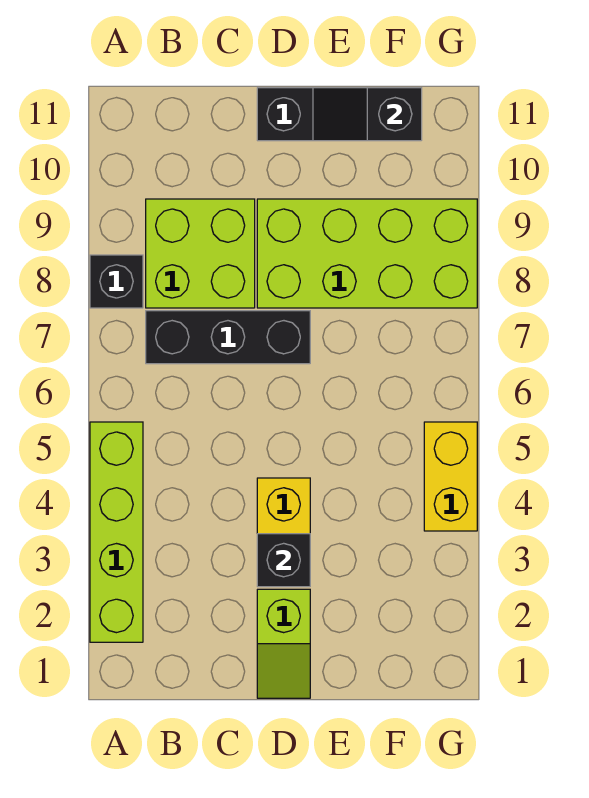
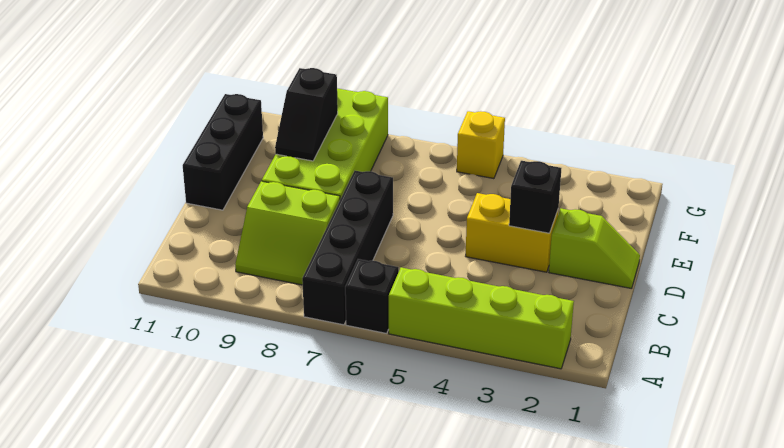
black brick A8 level 1 -> black brick A6 level 1
black brick B7:D7 level 1 -> black brick A7:D7 level 1
lime brick B8:C9 level 1 -> lime slope B8:C9 level 1 top C
black slope E11:F11 level 2 top F -> black slope E9:F9 level 2 top F
yellow brick G4:G5 level 1 -> yellow brick G5 level 1

